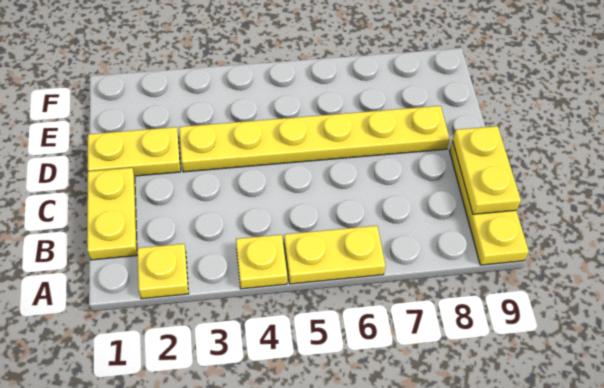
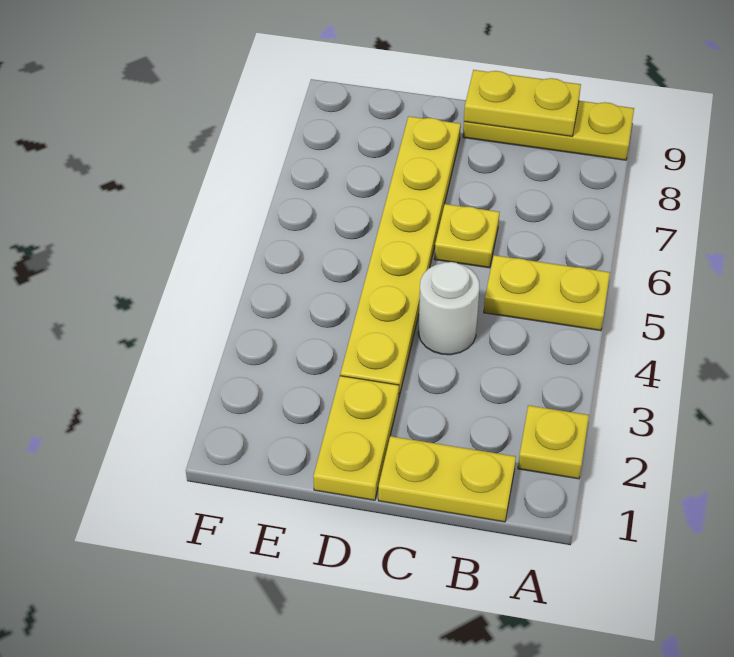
yellow plate A4 level 1 -> yellow plate C6 level 1
yellow plate A5:A6 level 1 -> yellow plate A5:B5 level 1
none -> white round brick C4 level 1

